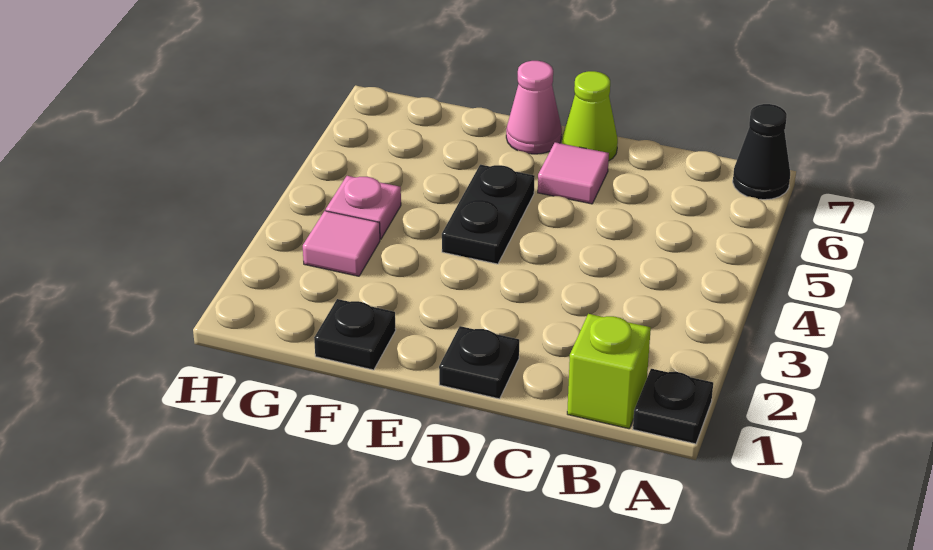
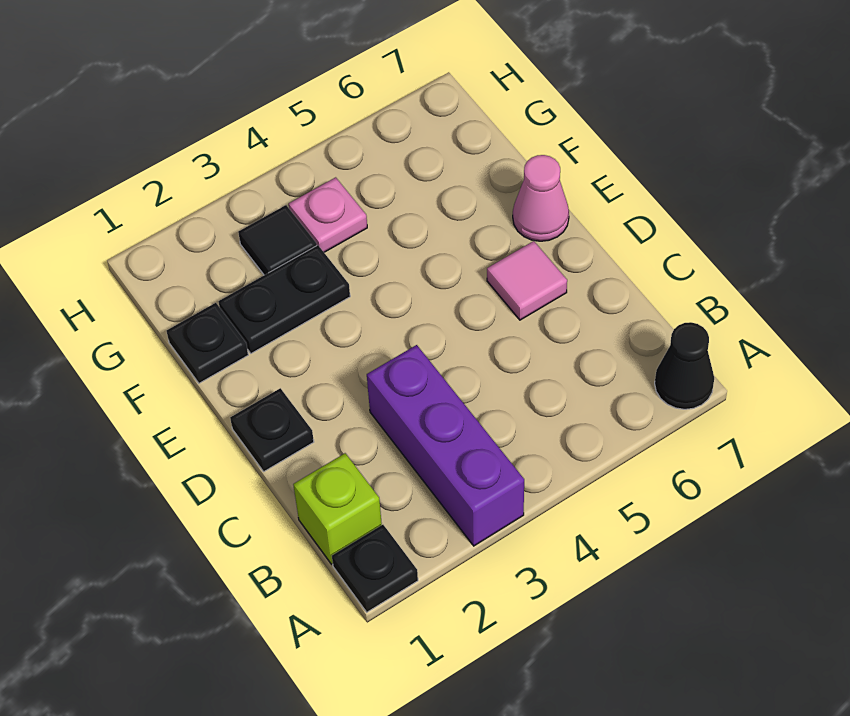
none -> purple brick A3:C3 level 1
lime cone D7 level 1 -> none
black plate E4:E5 level 1 -> black plate F2:F3 level 1
pink tile G3 level 1 -> black tile G3 level 1

